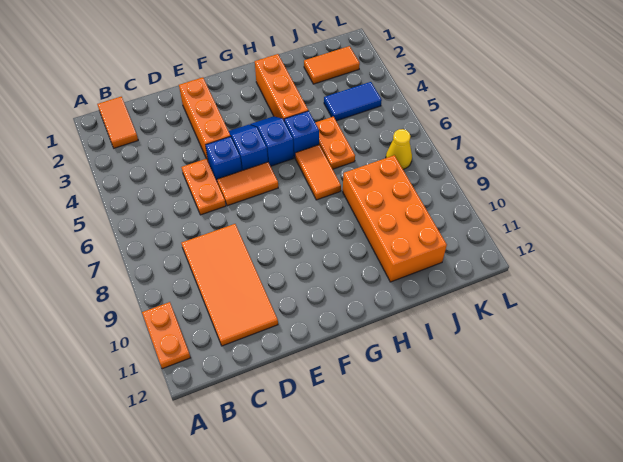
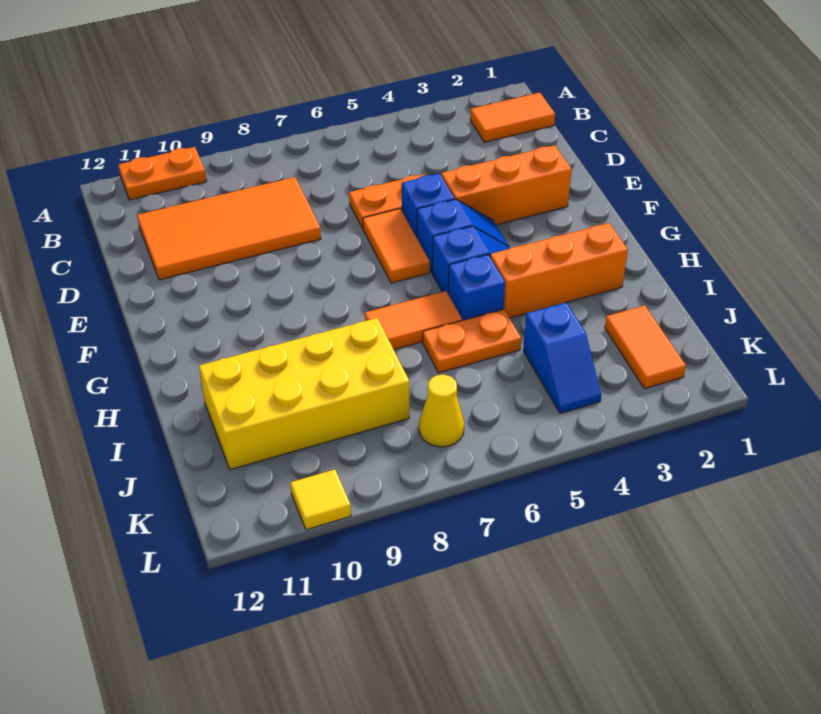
orange brick I8:J11 level 1 -> yellow brick I8:J11 level 1
blue tile J4:K4 level 1 -> blue slope J4:K4 level 1 top J
none -> yellow tile L10 level 1

